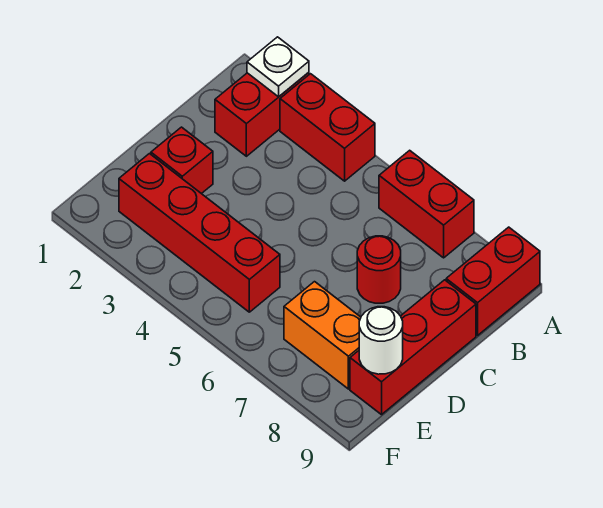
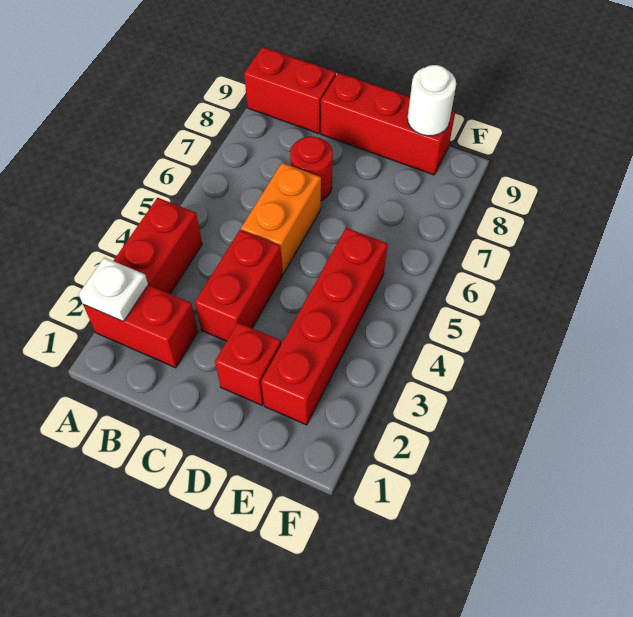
red brick A6:A7 level 1 -> red brick C3:C4 level 1
orange brick E7:E8 level 1 -> orange brick C5:C6 level 1

